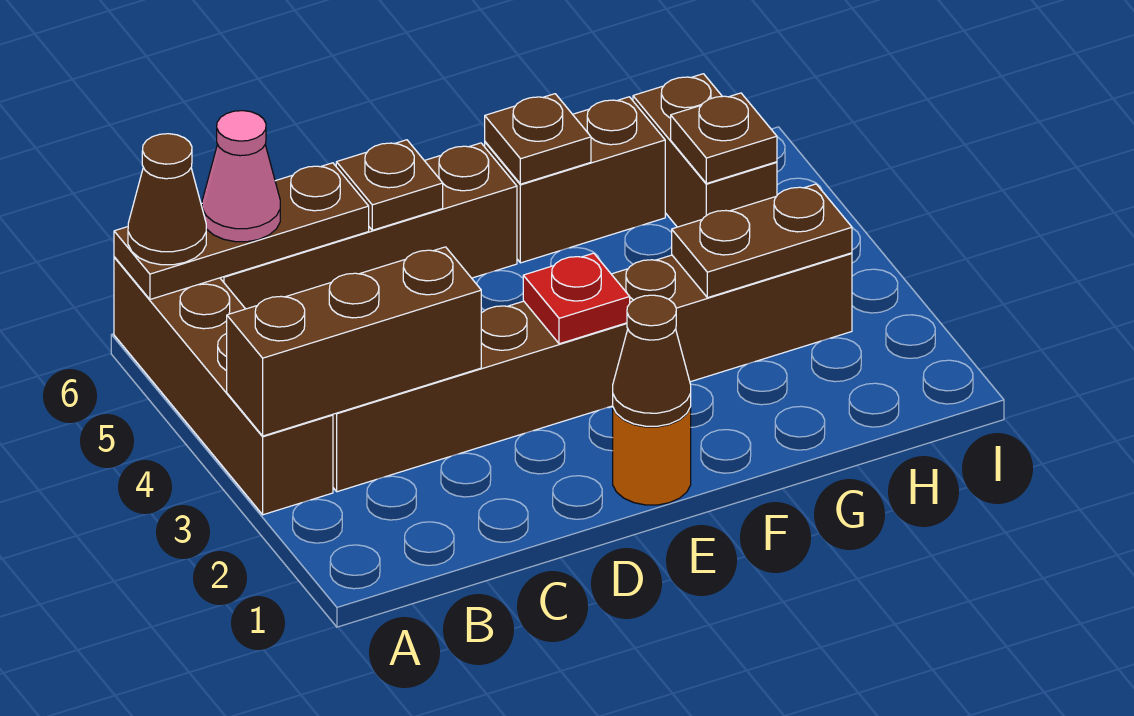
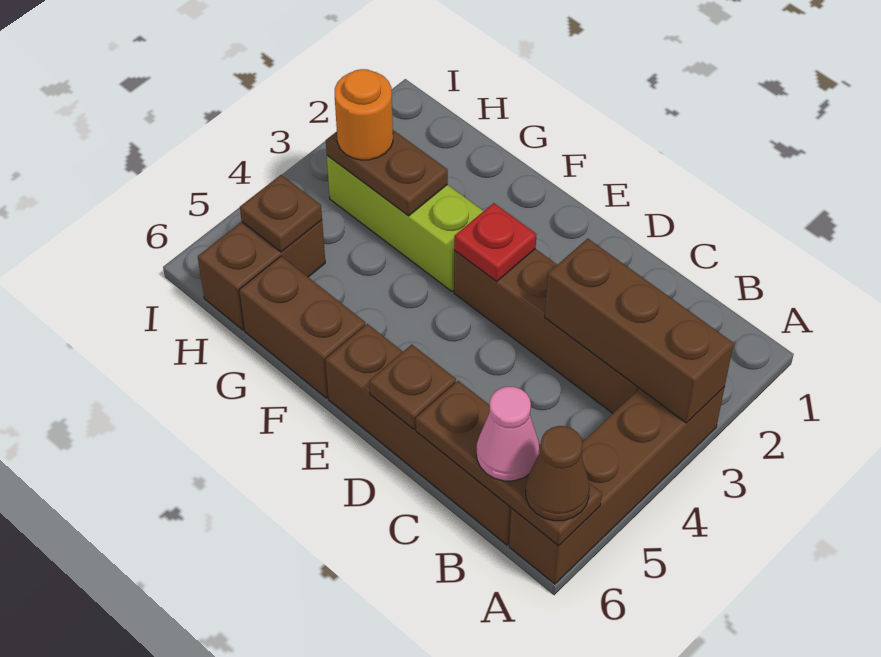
orange round brick E1 level 1 -> orange round brick H3 level 3
brown cone E1 level 2 -> none
brown brick F3:H3 level 1 -> lime brick F3:H3 level 1
brown plate F6 level 2 -> none

